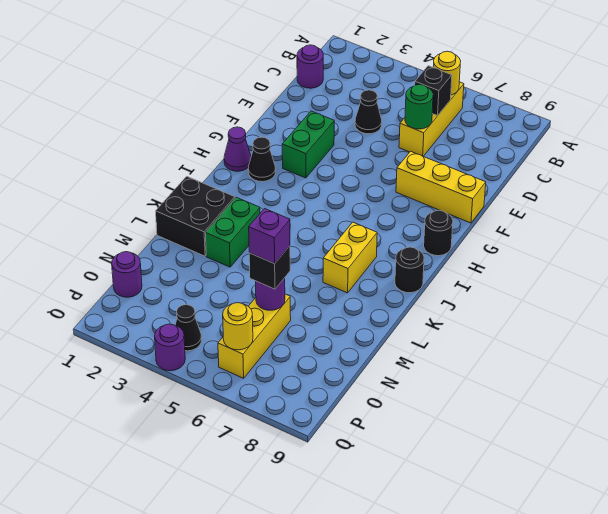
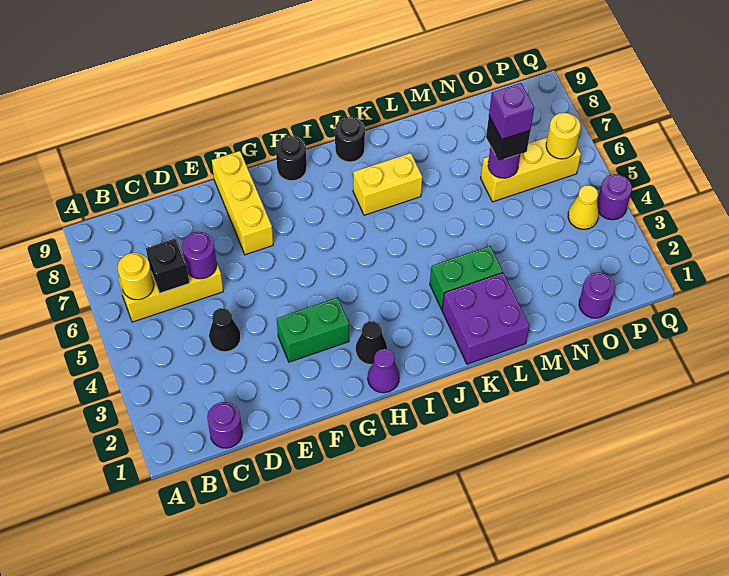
green round brick D6 level 2 -> purple round brick D6 level 2
black brick K1:L2 level 1 -> purple brick K1:L2 level 1
black cone P4 level 1 -> yellow cone P4 level 1

